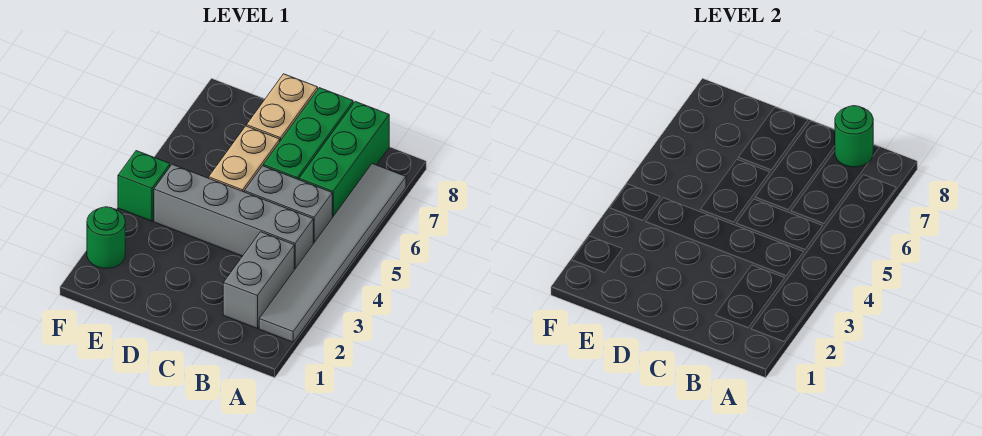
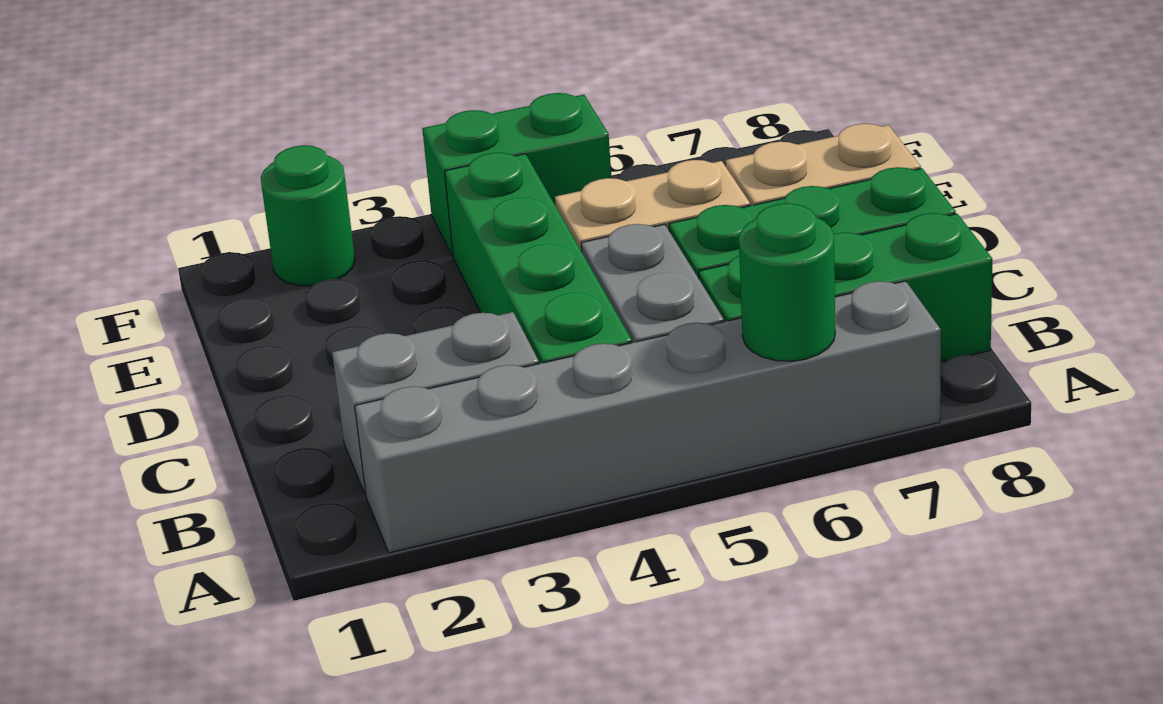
grey tile A2:A7 level 1 -> grey brick A2:A7 level 1
grey brick B4:E4 level 1 -> green brick B4:E4 level 1
green round brick B8 level 2 -> green round brick A6 level 2
green brick F4 level 1 -> green brick F4:F5 level 1

